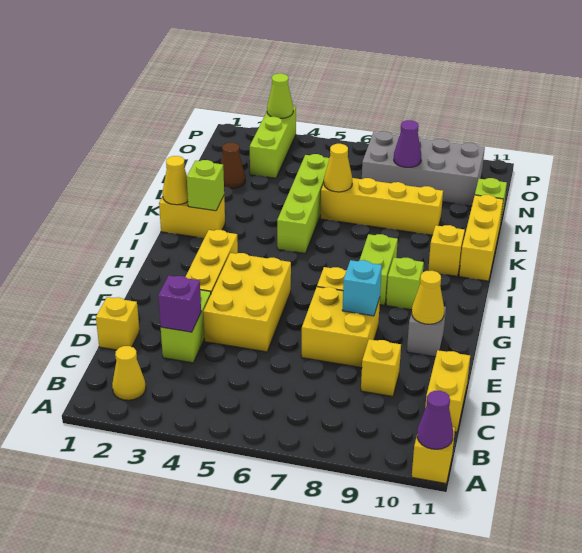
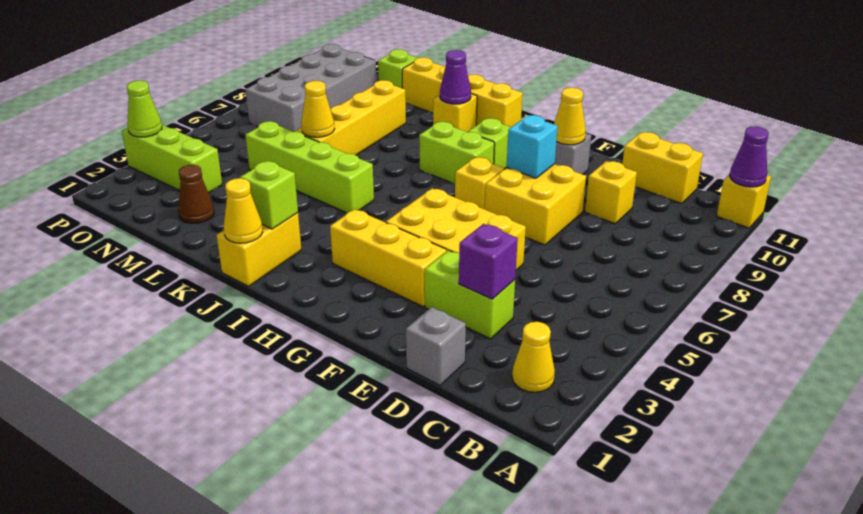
yellow brick D1 level 1 -> grey brick D1 level 1
yellow brick J11:L11 level 1 -> yellow brick I11:L11 level 1
purple cone N8 level 2 -> purple cone J10 level 2

